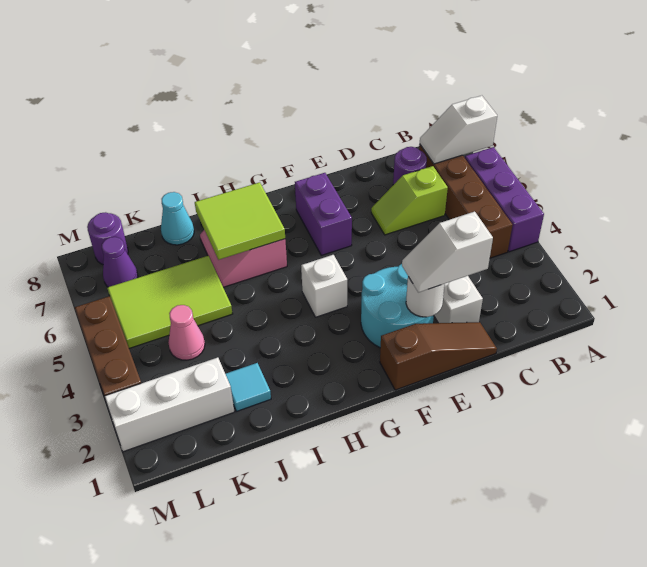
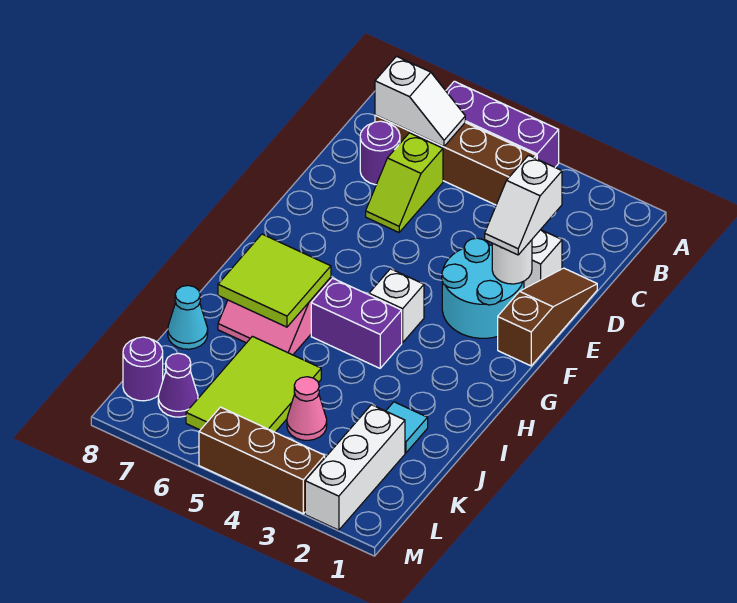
white slope A7:B7 level 2 top A -> white slope B6:B7 level 2 top 7
purple brick F6:F7 level 1 -> purple brick H4:H5 level 1

